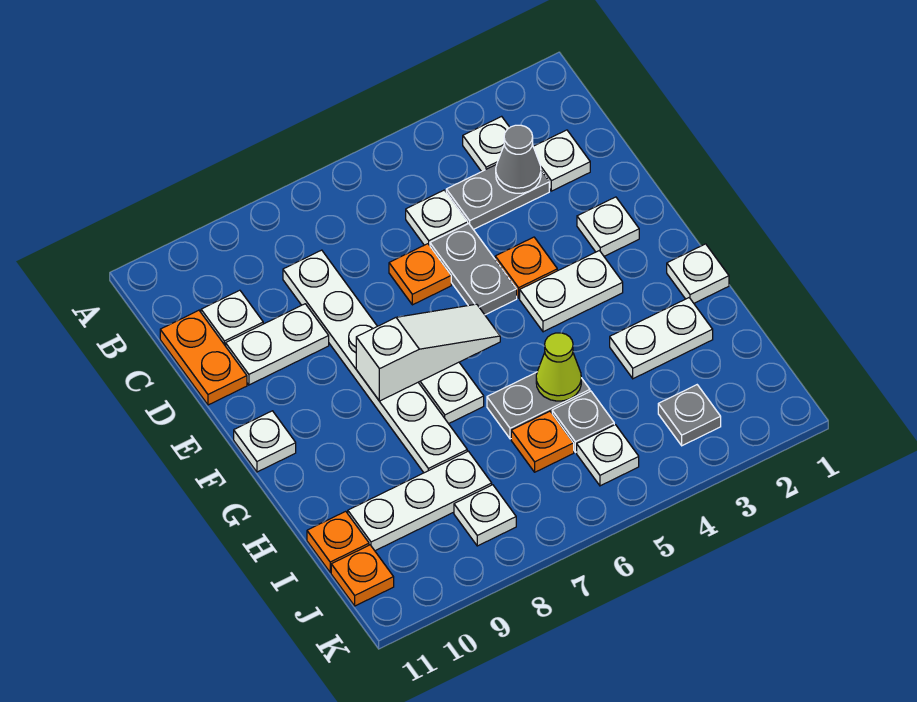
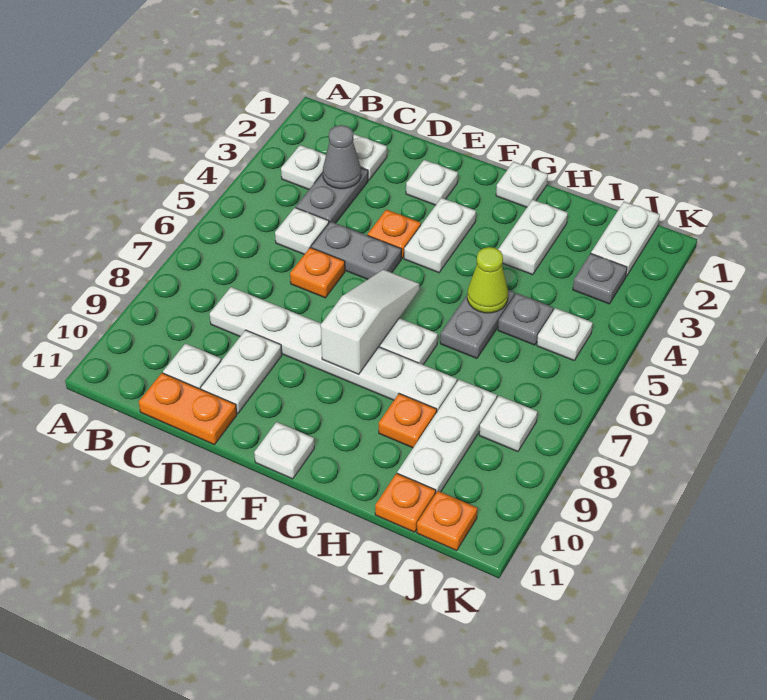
orange plate I6 level 1 -> orange plate H9 level 1
none -> white plate J1:J2 level 1

